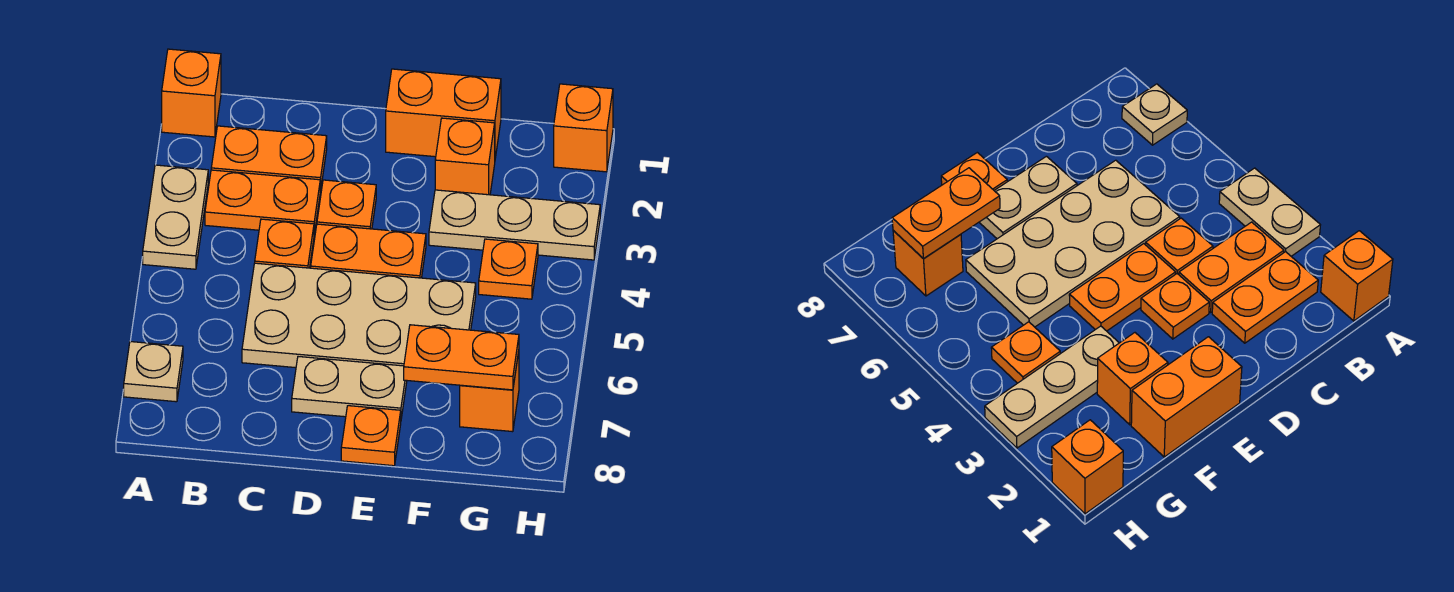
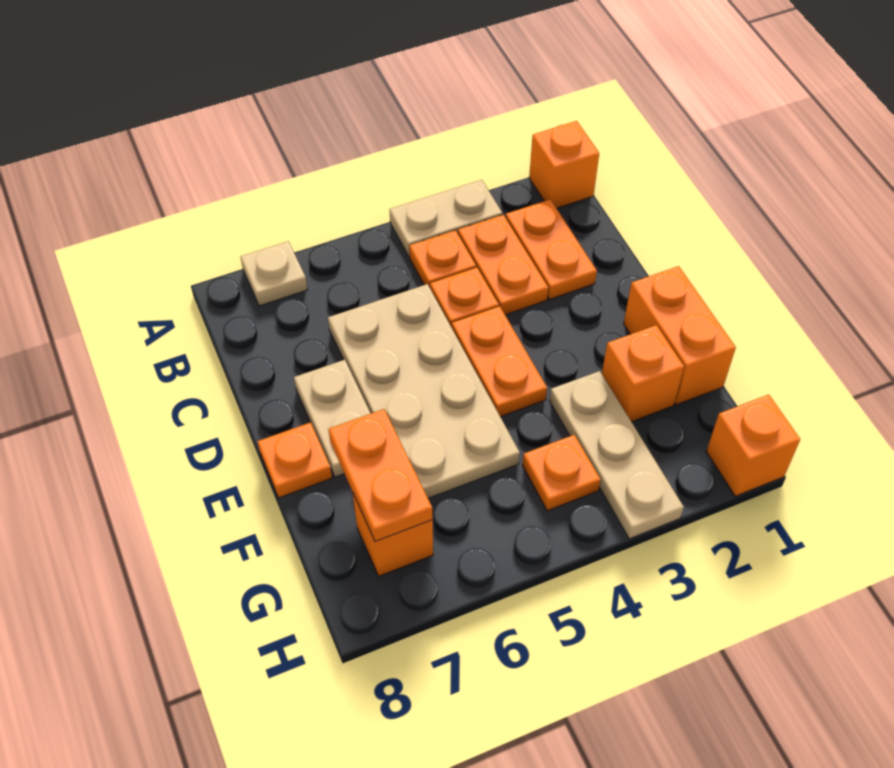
orange plate D3 level 1 -> orange plate B4 level 1

